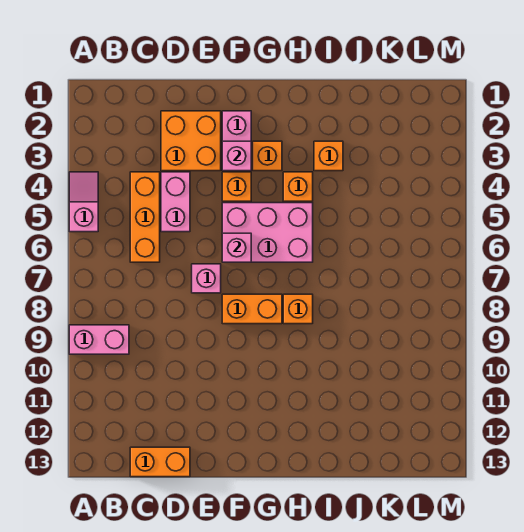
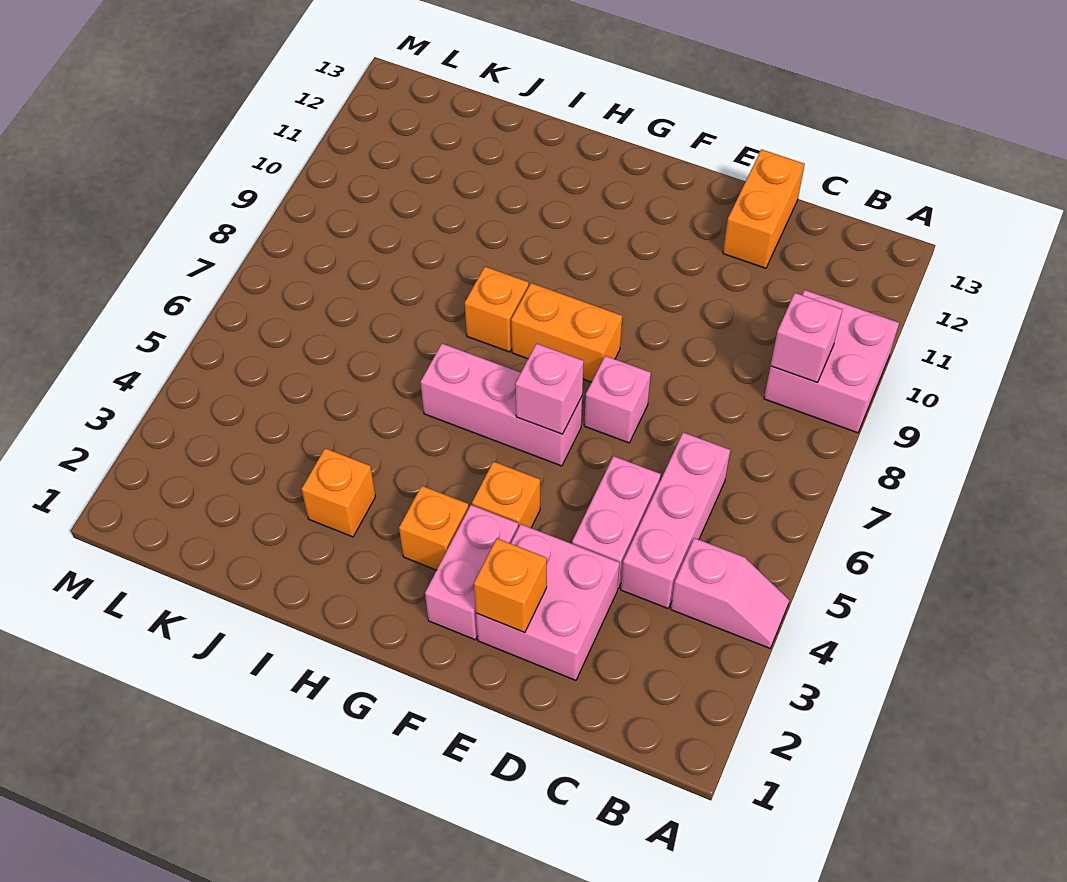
pink slope A4:A5 level 1 top 5 -> pink slope A4:B4 level 1 top B
pink brick A9:B9 level 1 -> pink brick A9:B10 level 1
orange brick C4:C6 level 1 -> pink brick C4:C6 level 1
orange brick C13:D13 level 1 -> orange brick D12:D13 level 1
orange brick D2:E3 level 1 -> pink brick D2:E3 level 1
pink brick F3 level 2 -> pink brick B9 level 2
pink brick F5:H6 level 1 -> pink brick F6:H6 level 1
orange brick H4 level 1 -> orange brick E2 level 2

